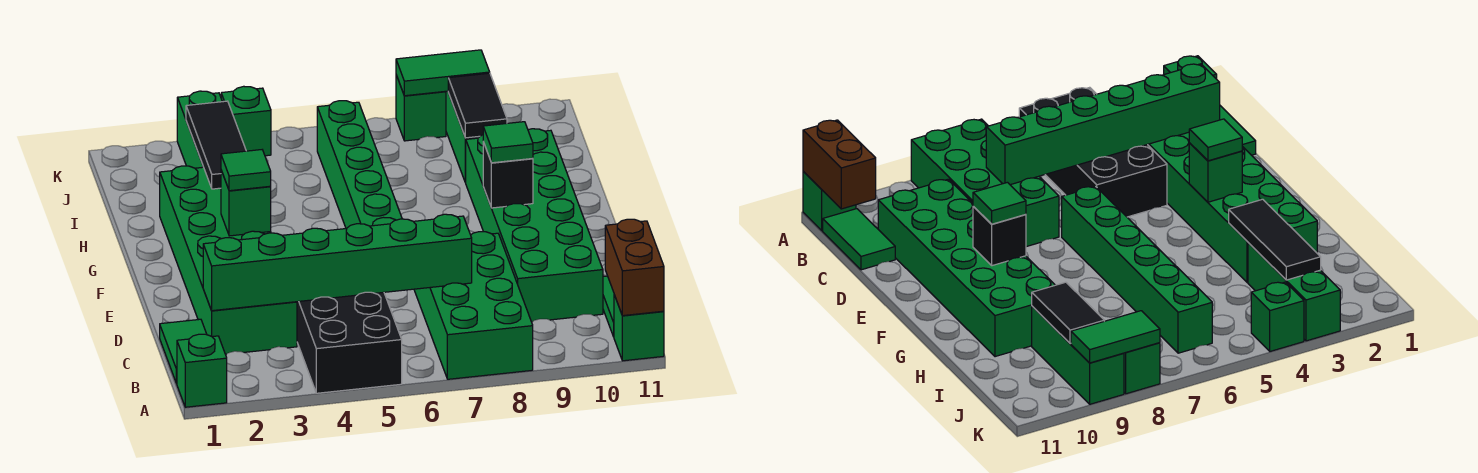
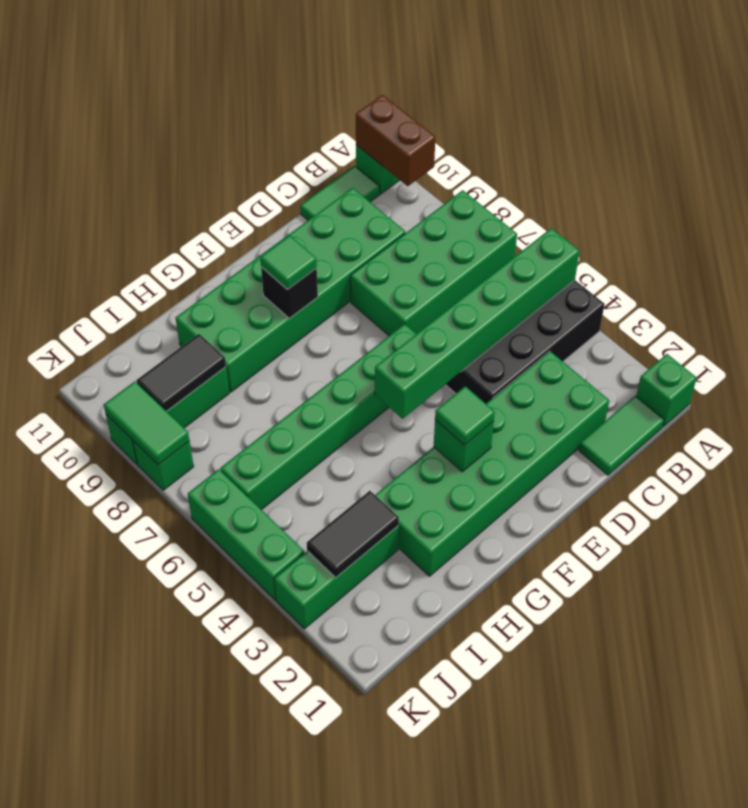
brown brick A11:B11 level 2 -> brown brick A10:A11 level 2
green brick C2:C7 level 2 -> green brick A5:F5 level 2
black tile H3:J3 level 2 -> black tile I3:J3 level 2
green brick K4 level 1 -> green brick K4:K6 level 1

